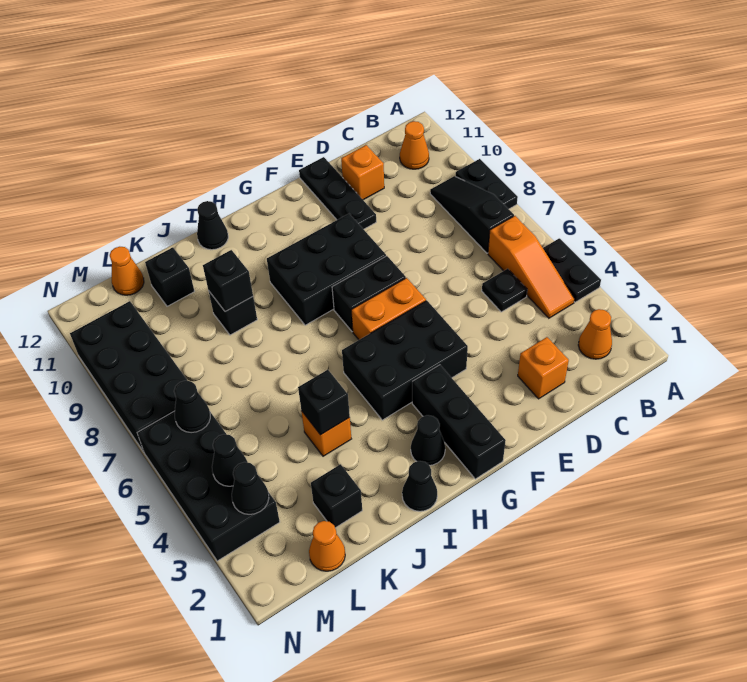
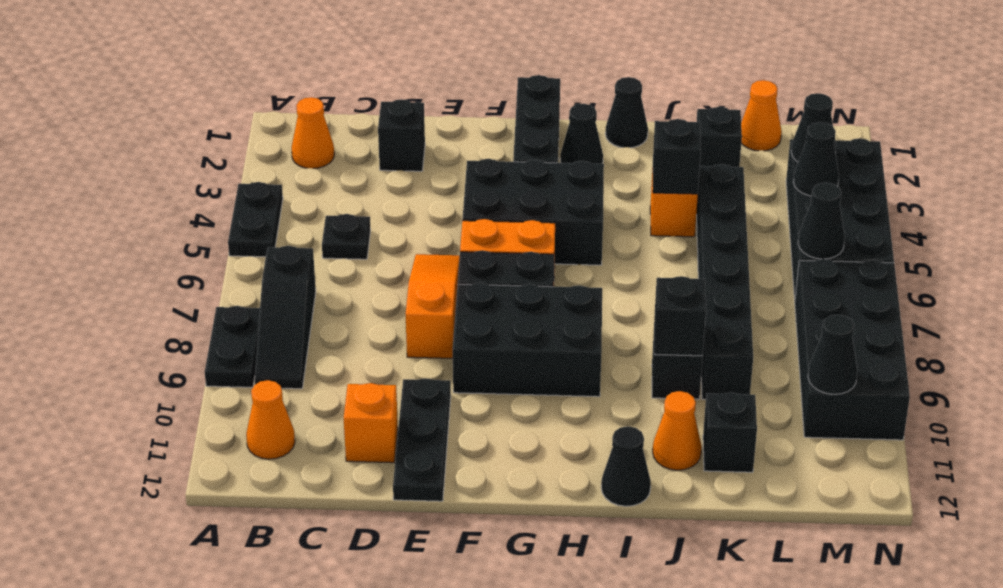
orange slope B4:B6 level 1 top 6 -> orange slope E6:E8 level 1 top 8
orange brick D2 level 1 -> black brick D2 level 1
none -> black brick K4:K9 level 1
orange cone L12 level 1 -> orange cone J11 level 1
none -> black cone M10 level 2

